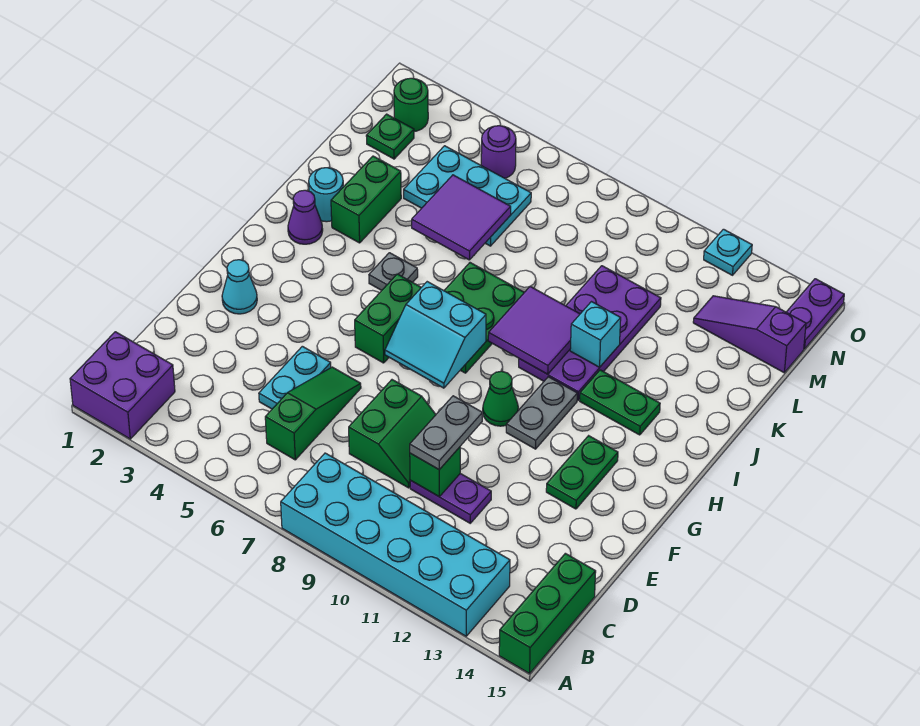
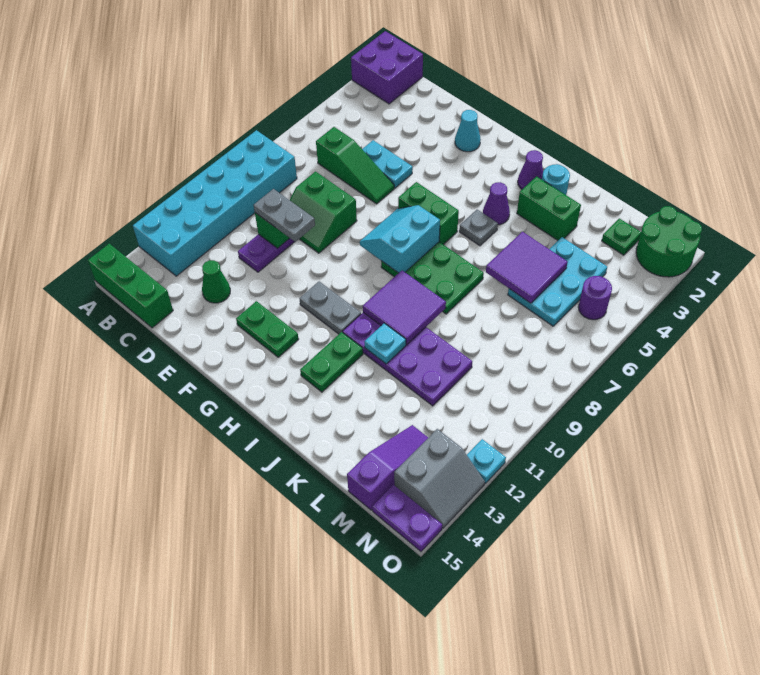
green cone G10 level 1 -> green cone D13 level 1
none -> purple cone I4 level 1
cyan brick J11 level 2 -> cyan plate J11 level 2
green round brick N2 level 1 -> green round brick N1:O2 level 1
none -> grey slope N13:O14 level 1 top N

